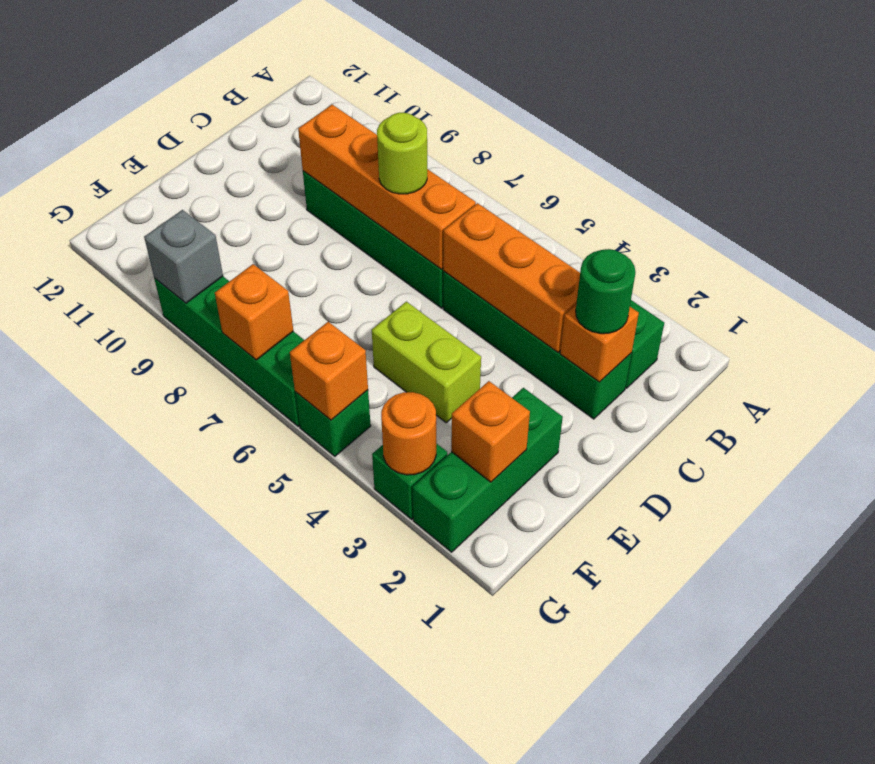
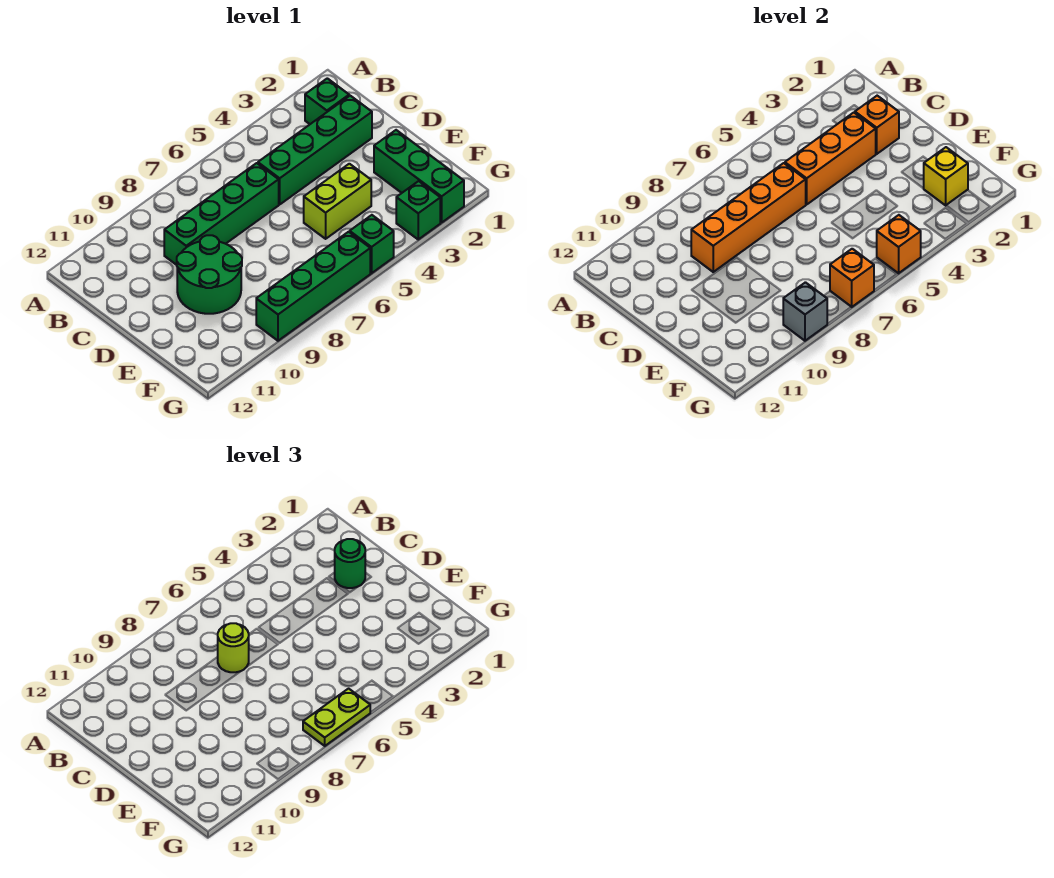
none -> green round brick D9:E10 level 1
orange brick F2 level 2 -> yellow brick F2 level 2
orange round brick G3 level 2 -> none
none -> lime plate G6:G7 level 3

